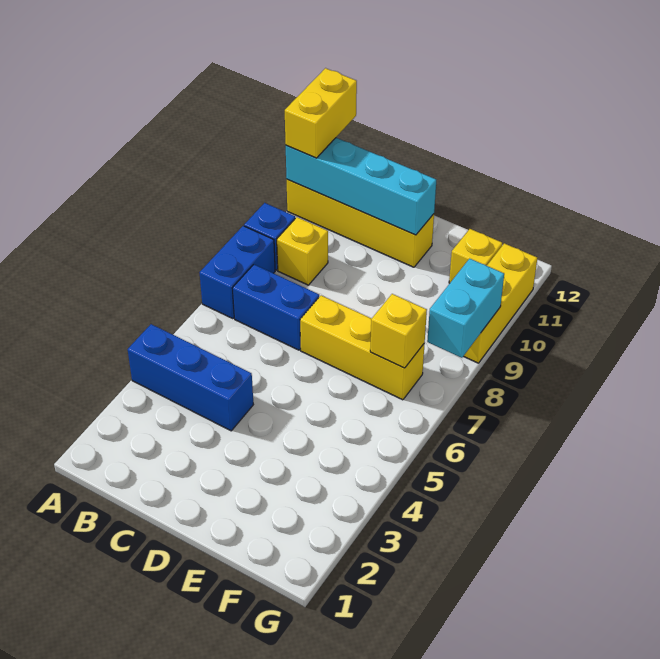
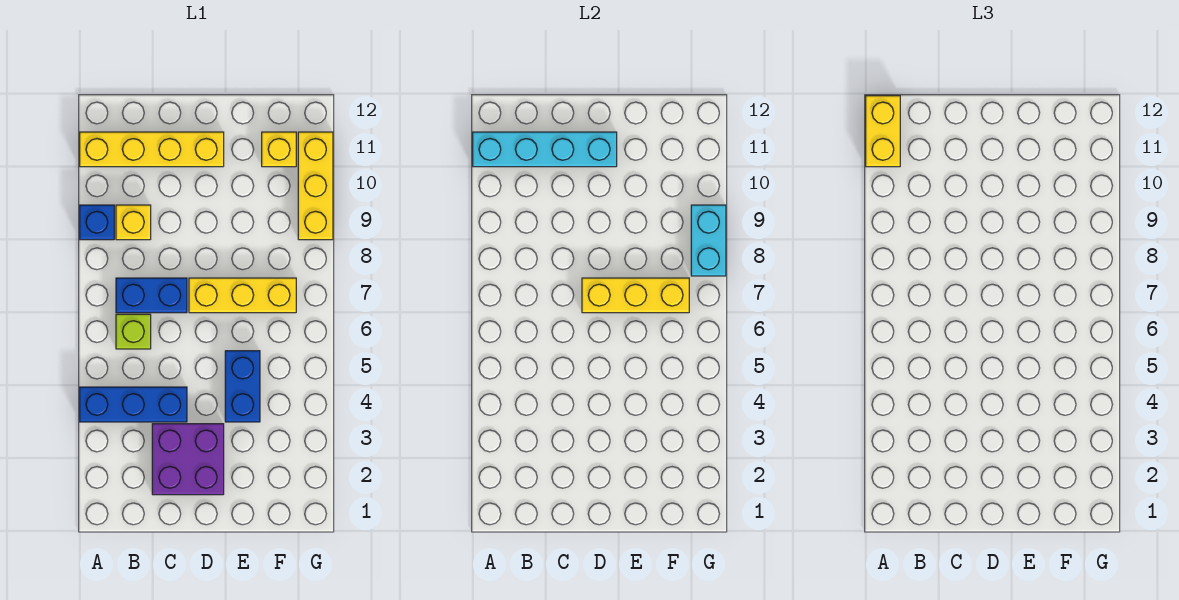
blue brick A7:A8 level 1 -> blue brick E4:E5 level 1
none -> lime brick B6 level 1
none -> purple brick C2:D3 level 1
yellow brick F7 level 2 -> yellow brick D7:F7 level 2

